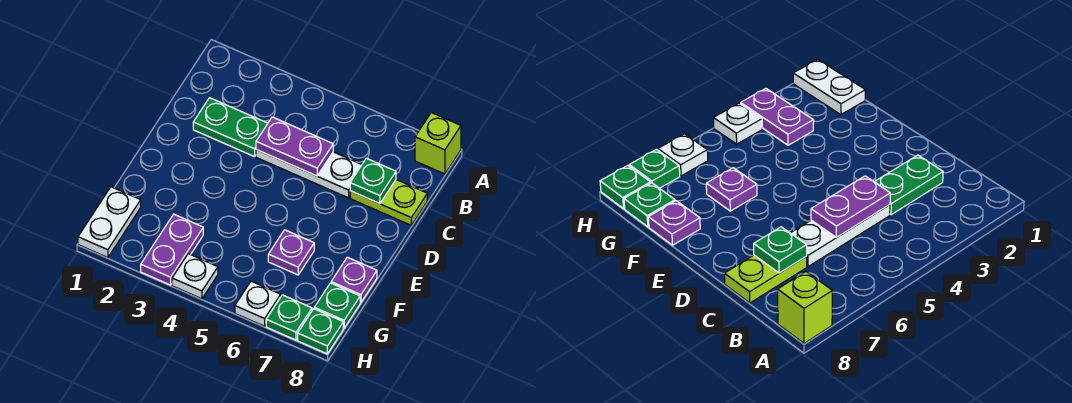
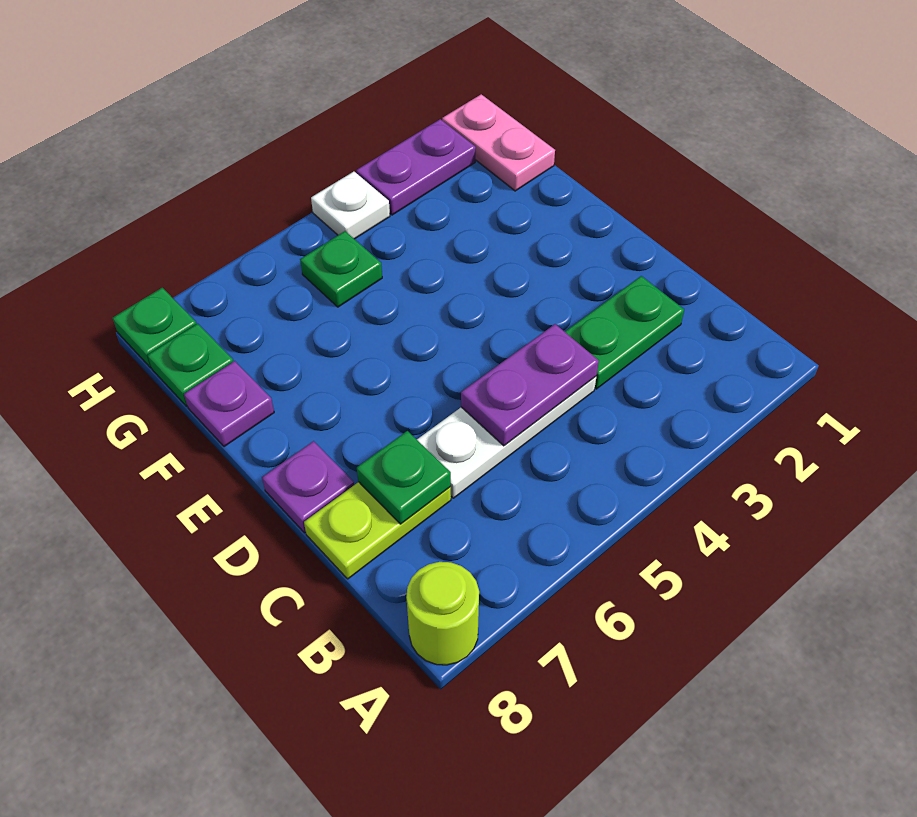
lime brick A8 level 1 -> lime round brick A8 level 1
purple plate F6 level 1 -> purple plate D8 level 1
white plate G1:H1 level 1 -> pink plate G1:H1 level 1
purple plate G3:H3 level 1 -> purple plate H2:H3 level 1
white plate H6 level 1 -> none
green plate H7 level 1 -> green plate G5 level 1

